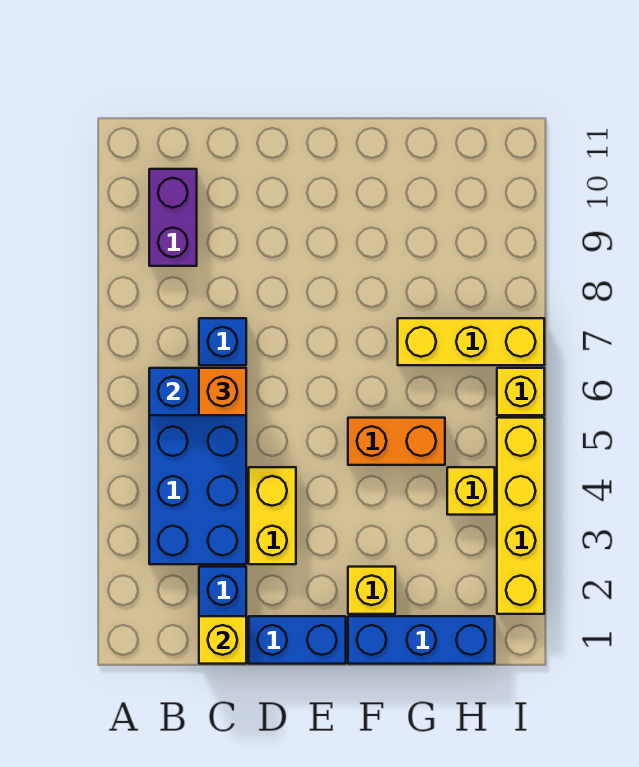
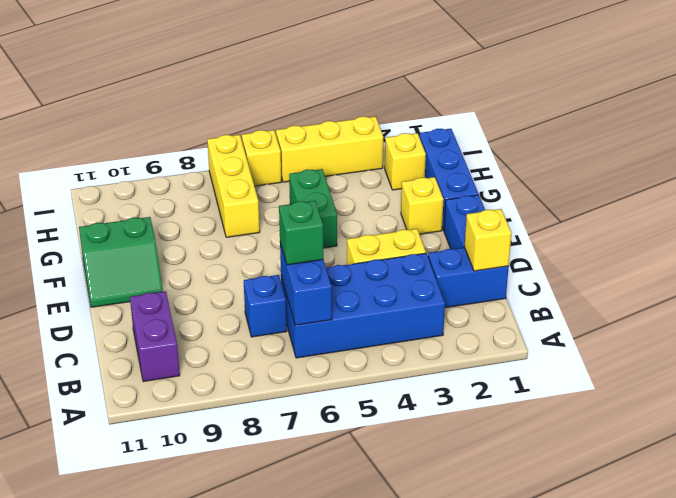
purple brick B9:B10 level 1 -> purple brick B10:C10 level 1
orange brick C6 level 3 -> green brick C6 level 3
none -> green slope E10:F11 level 1 top F
orange brick F5:G5 level 1 -> green brick F5:G5 level 1
yellow brick H4 level 1 -> yellow brick H2 level 1
yellow brick I2:I5 level 1 -> yellow brick I3:I5 level 1

